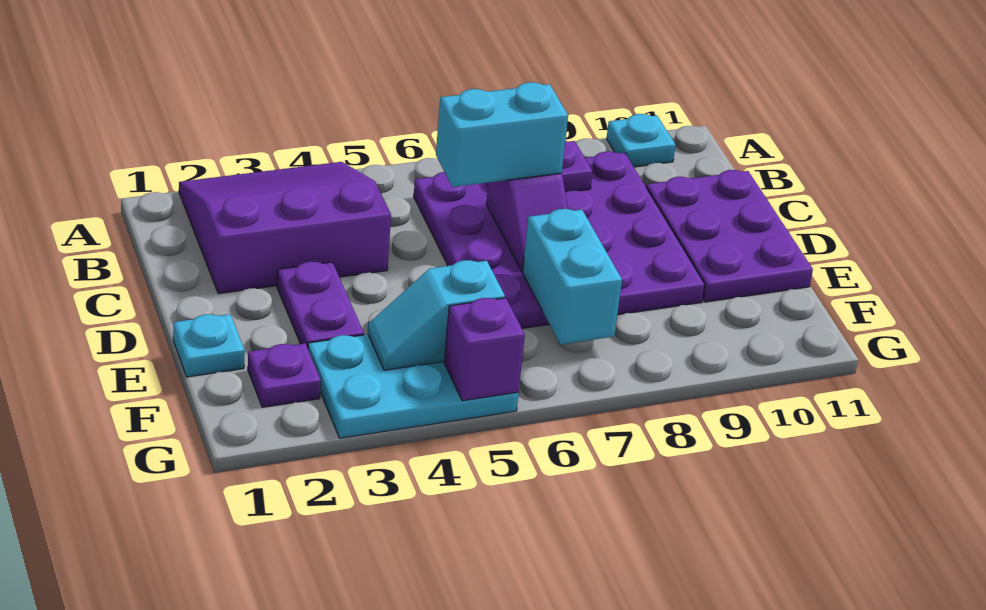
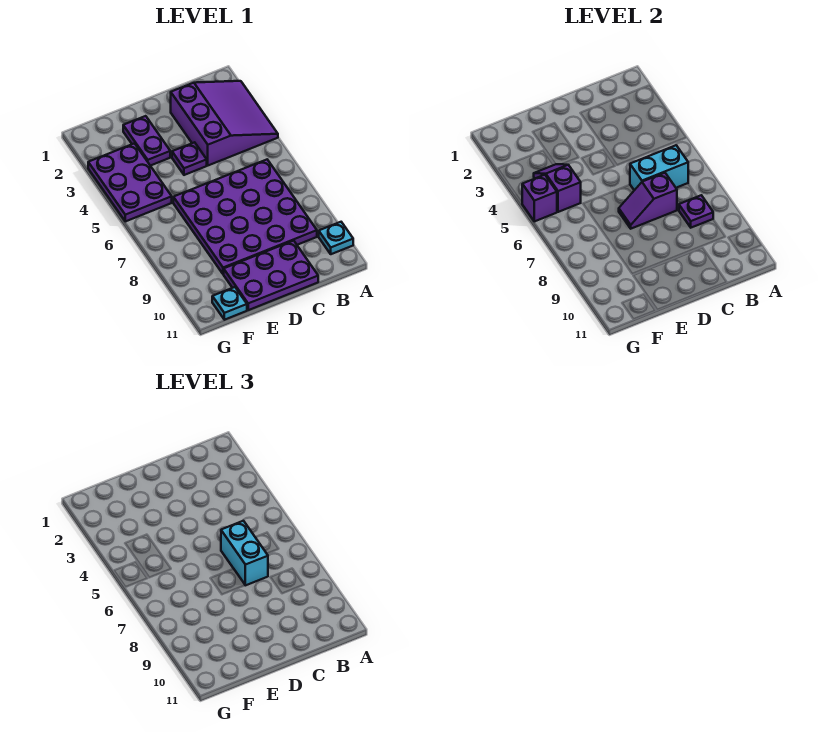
purple plate D3:E3 level 1 -> purple plate E2:E3 level 1
cyan plate E1 level 1 -> cyan plate F11 level 1
cyan brick E7:F7 level 2 -> cyan brick B6:C6 level 2
purple plate F2 level 1 -> purple plate D4 level 1
cyan plate F3:G5 level 1 -> purple plate F3:G5 level 1
cyan slope F4:F5 level 2 top 5 -> purple slope F4:F5 level 2 top 5

